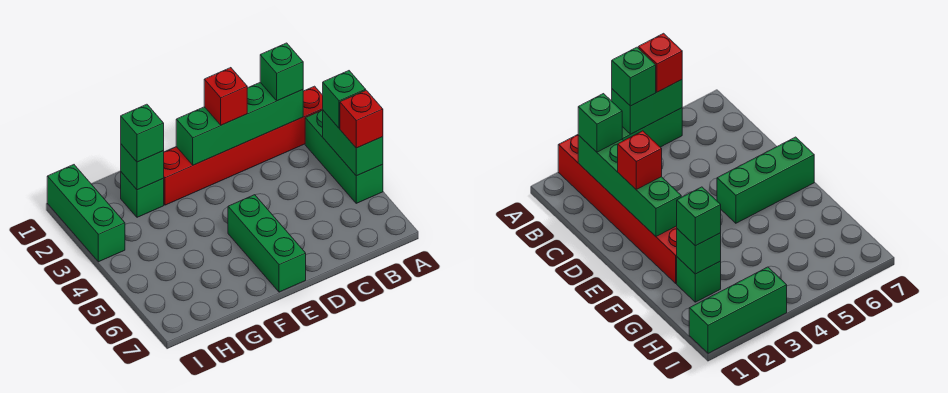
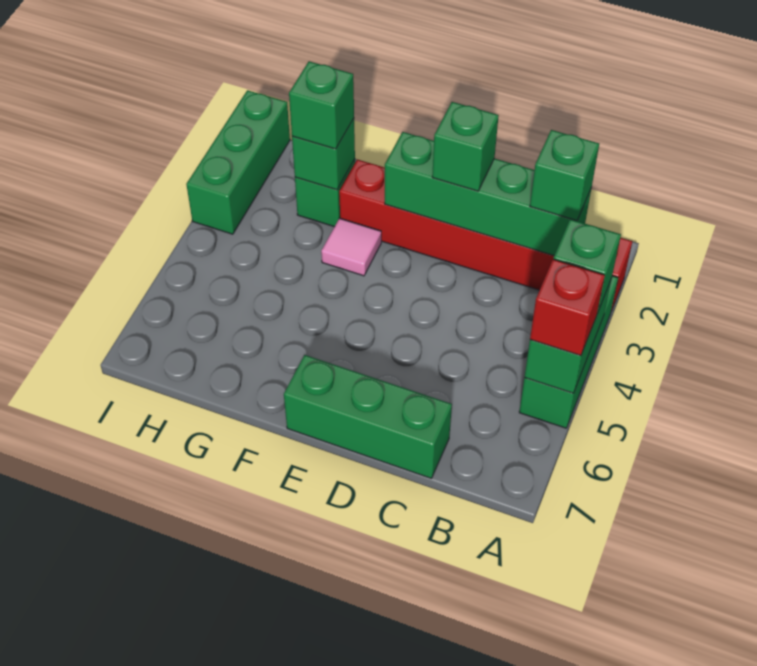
red brick D2 level 3 -> green brick D2 level 3
green brick E5:E7 level 1 -> green brick C7:E7 level 1
none -> pink tile F3 level 1

